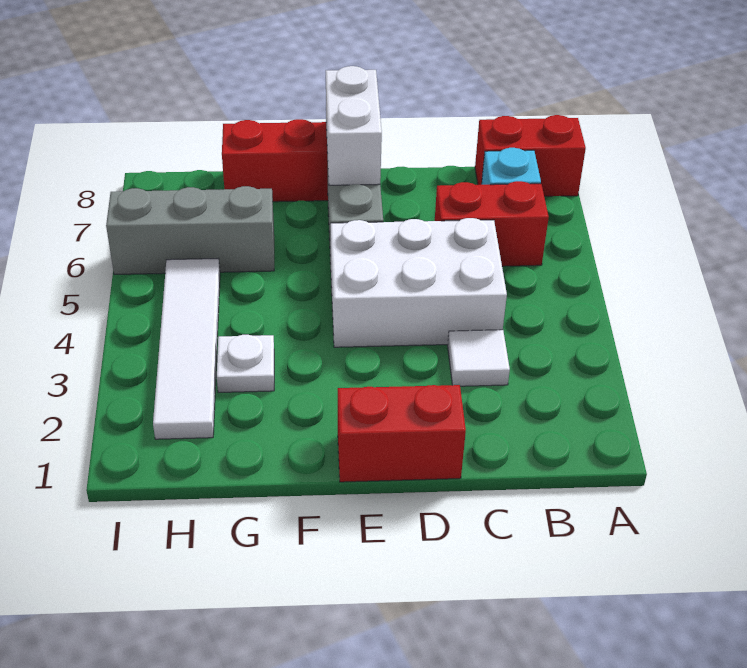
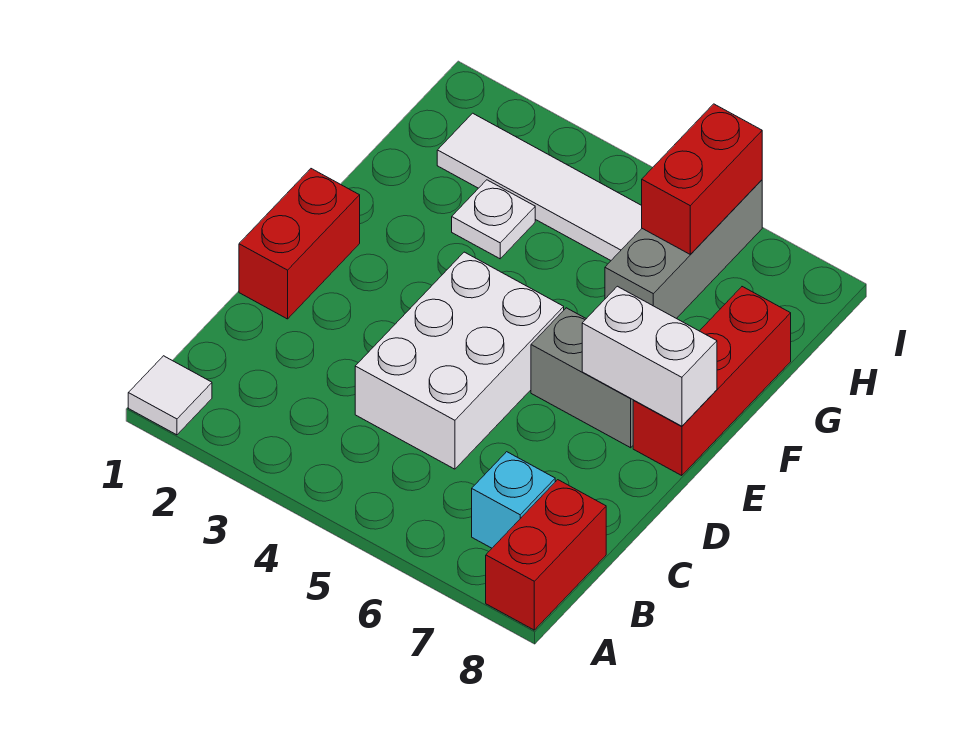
red brick B6:C6 level 1 -> red brick H6:I6 level 2
white tile C3 level 1 -> white tile A1 level 1

